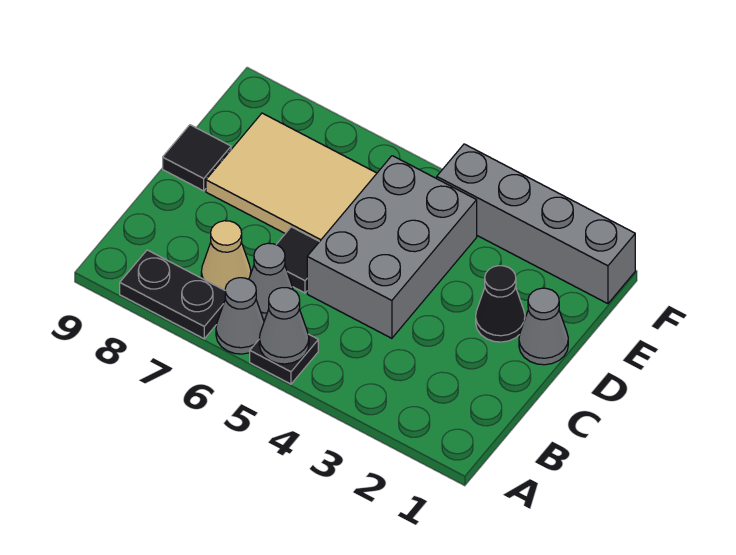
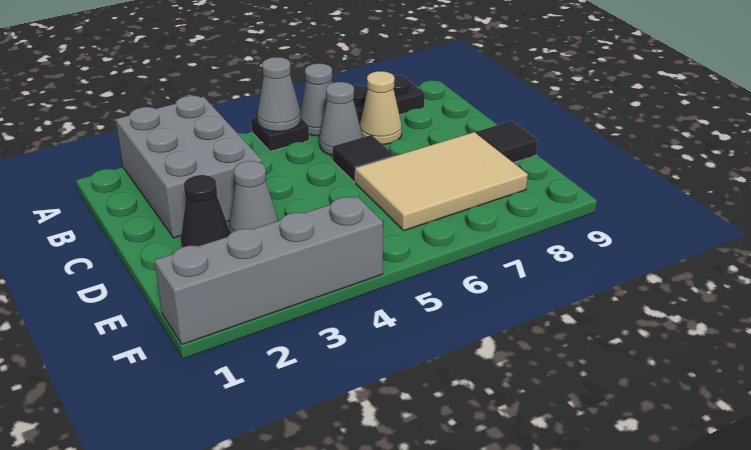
grey brick C4:E5 level 1 -> grey brick A2:C3 level 1
grey cone D1 level 1 -> grey cone D3 level 1

